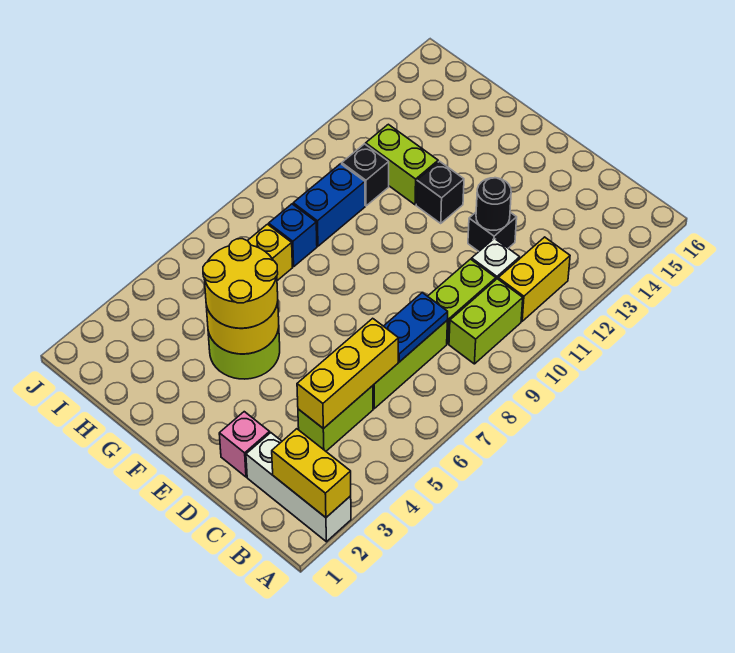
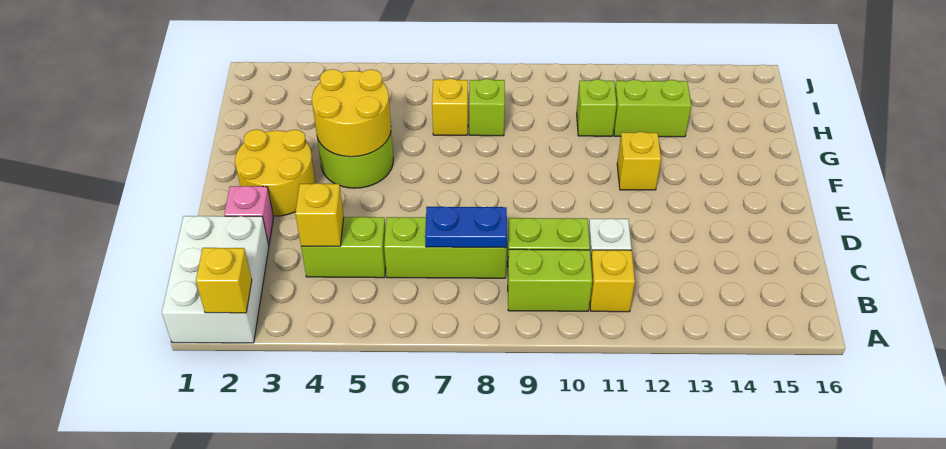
white brick A2:C2 level 1 -> white brick A1:C2 level 1
yellow brick A2:B2 level 2 -> yellow brick A2 level 2
yellow brick B11:B12 level 1 -> yellow brick B11 level 1
yellow brick C4:C6 level 2 -> yellow brick C4 level 2
black brick D12 level 1 -> none
black round brick D12 level 2 -> none
yellow round brick F4:G5 level 3 -> yellow round brick E2:F3 level 1
black brick F12 level 1 -> yellow brick F12 level 1
lime brick G12:H12 level 1 -> lime brick H12:H13 level 1
blue brick H8 level 1 -> lime brick H8 level 1
blue brick H9:H10 level 1 -> none
black brick H11 level 1 -> lime brick H11 level 1

